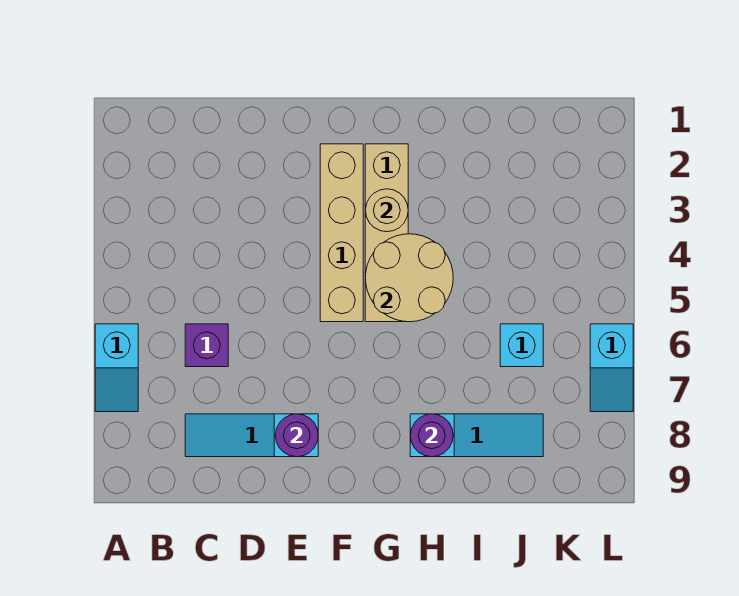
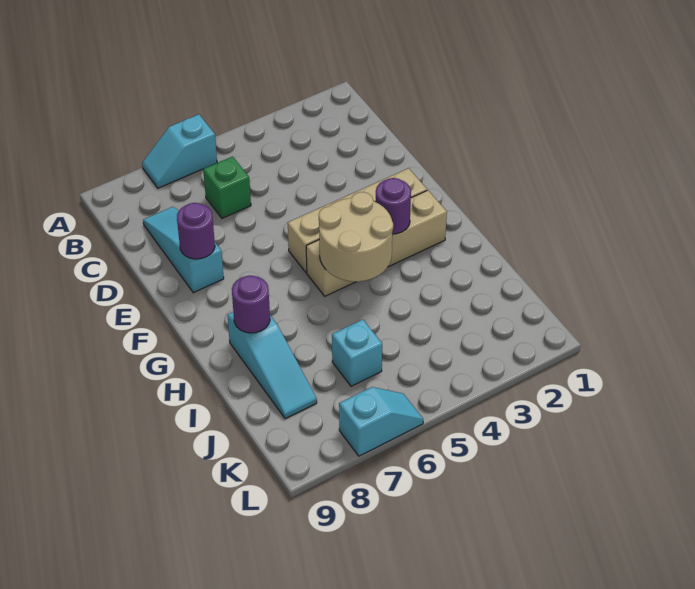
purple brick C6 level 1 -> green brick C6 level 1
tan round brick G3 level 2 -> purple round brick G3 level 2
cyan slope L6:L7 level 1 top 6 -> cyan slope L6:L7 level 1 top 7

